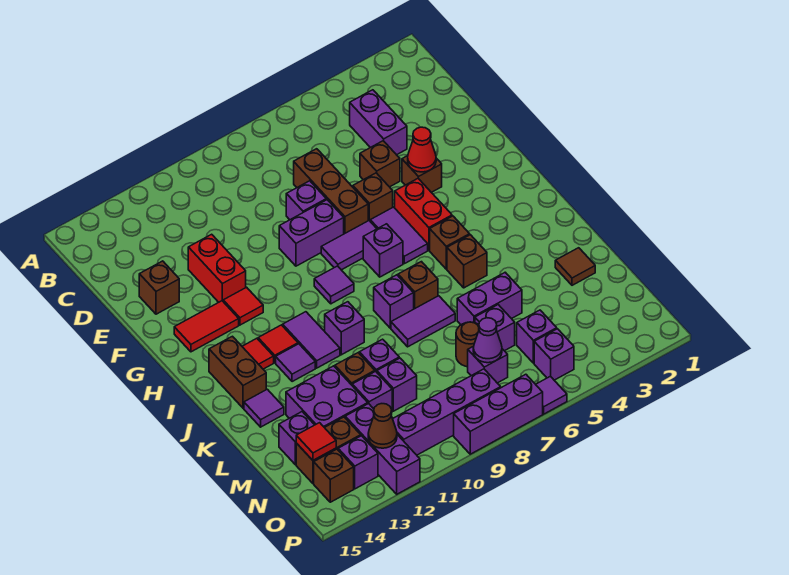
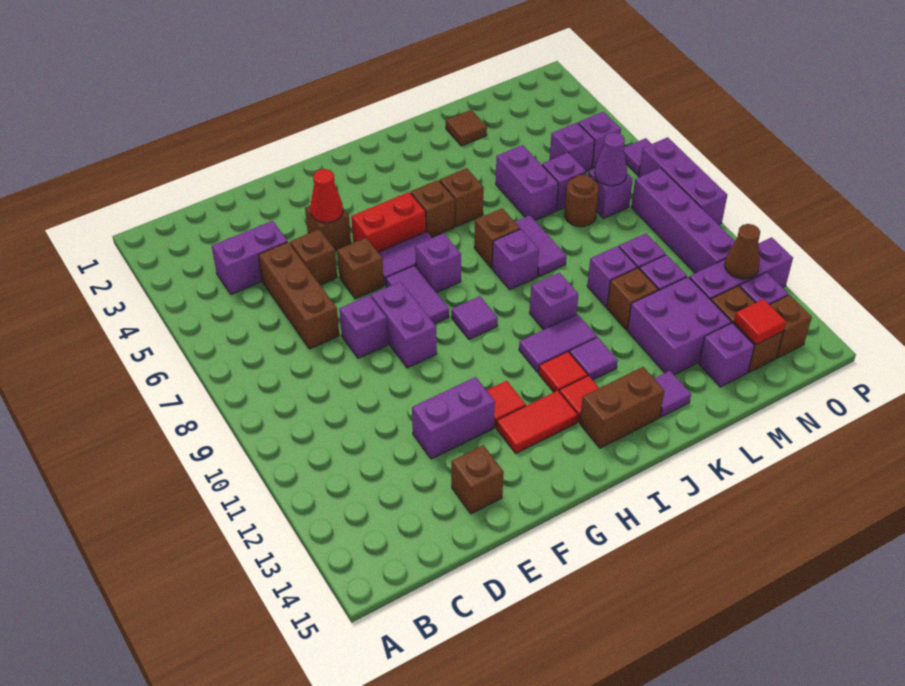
brown brick D7:F7 level 1 -> brown brick D5:D7 level 1
red brick E12:F12 level 1 -> purple brick E12:F12 level 1
red tile G13:G14 level 1 -> red tile G13:H13 level 1

